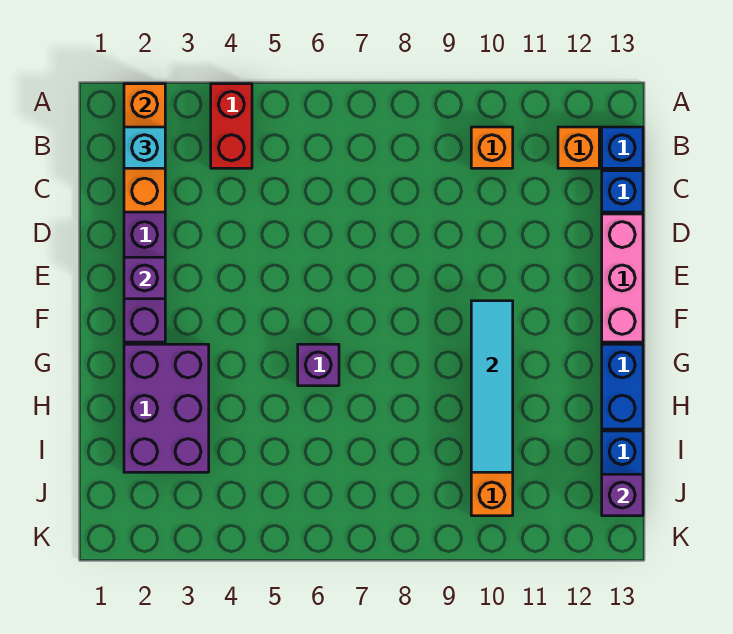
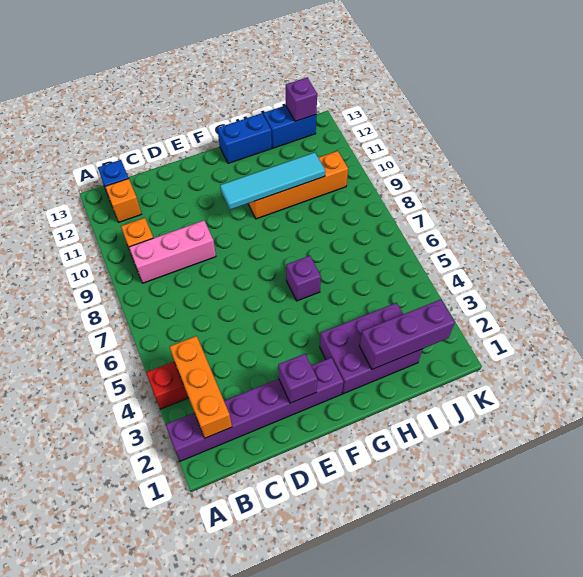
orange brick A2:C2 level 2 -> orange brick B2:B4 level 2
cyan brick B2 level 3 -> none
blue brick C13 level 1 -> none
pink brick D13:F13 level 1 -> pink brick B9:D9 level 1
none -> purple brick H2:J2 level 2

